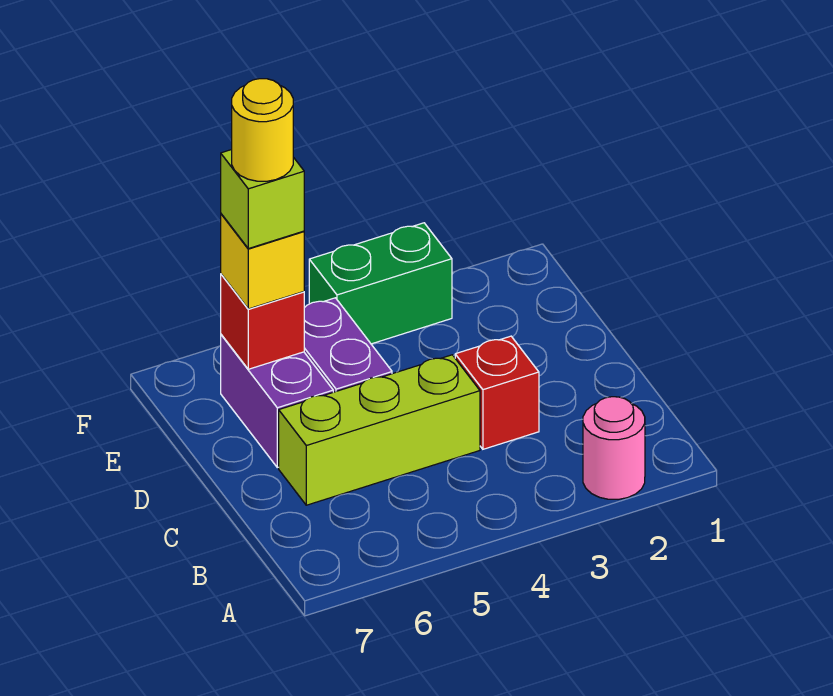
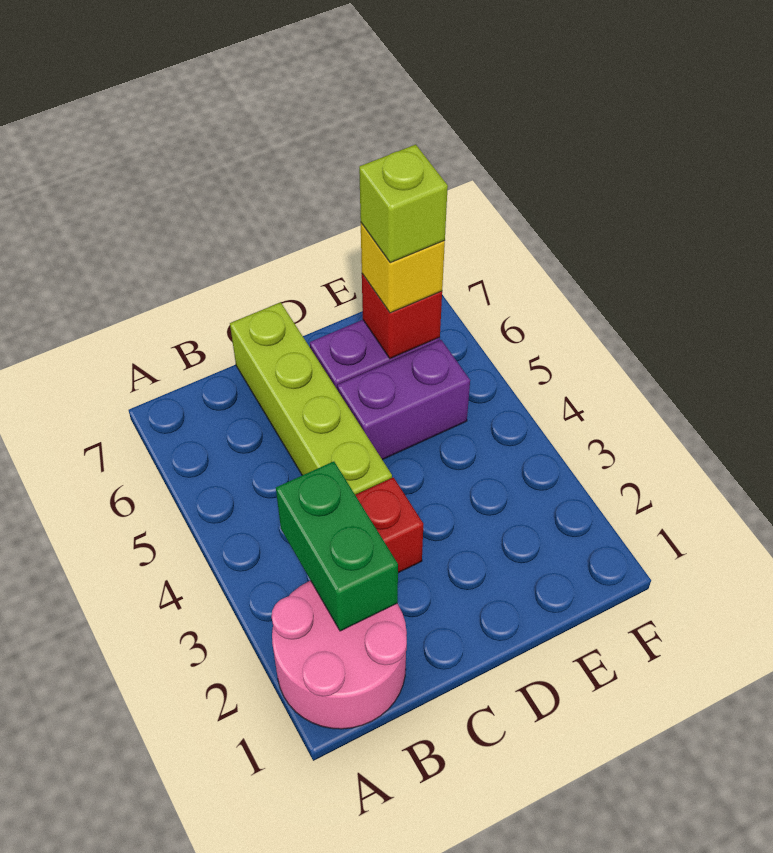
pink round brick A2 level 1 -> pink round brick A1:B2 level 1
lime brick C4:C6 level 1 -> lime brick C4:C7 level 1
yellow round brick E6 level 5 -> none
green brick F3:F4 level 1 -> green brick B2:B3 level 2

